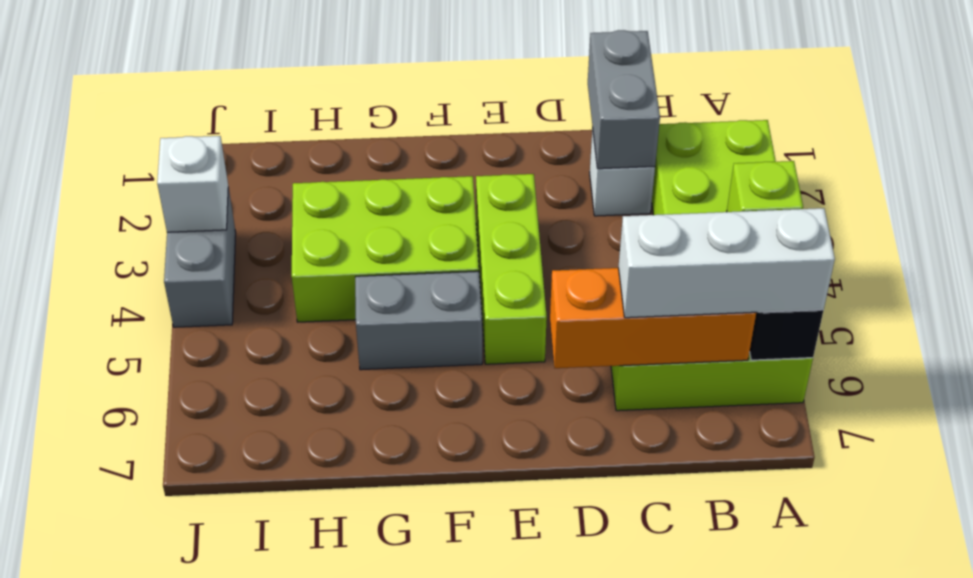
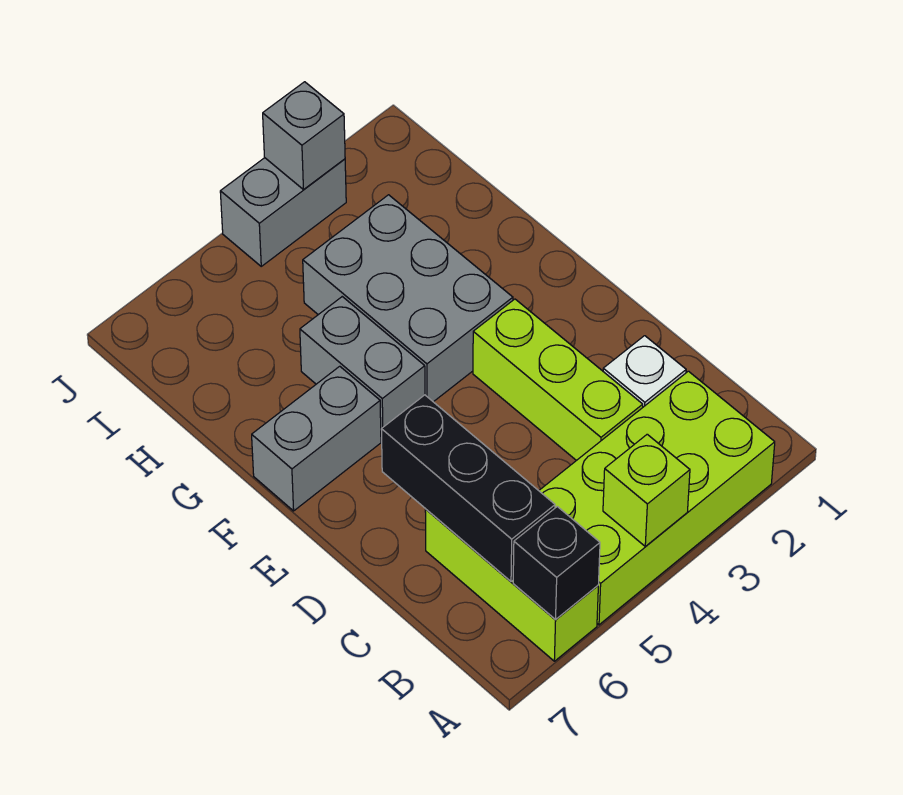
white brick A6:C6 level 3 -> none
orange brick B6:D6 level 2 -> black brick B6:D6 level 2
grey brick C1:C2 level 2 -> grey brick F6:F7 level 1
lime brick E3:E5 level 1 -> lime brick C3:E3 level 1
lime brick F3:H4 level 1 -> grey brick F3:H4 level 1
white brick J3 level 2 -> grey brick J3 level 2

